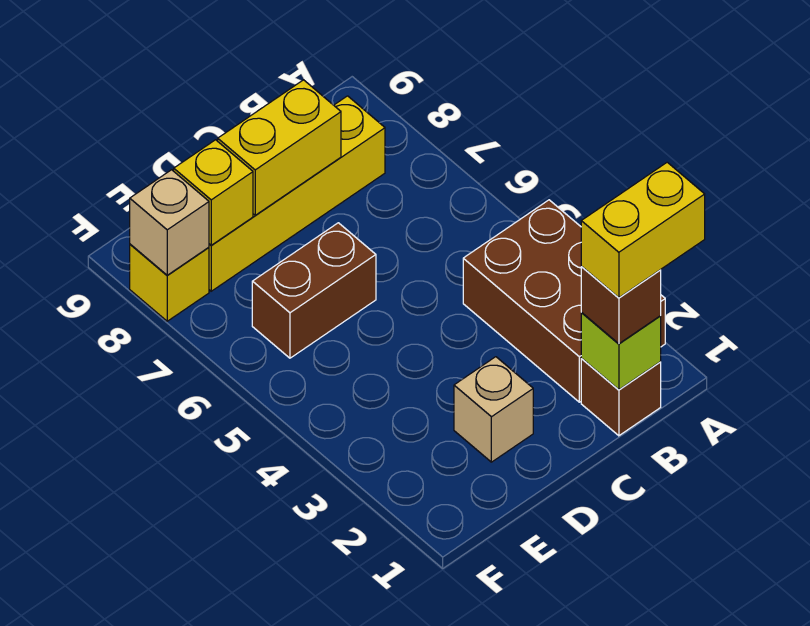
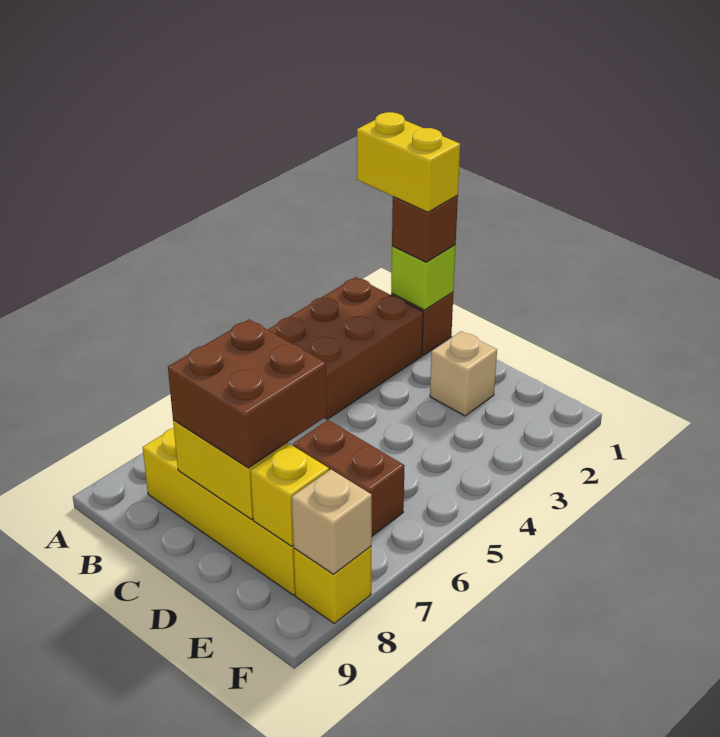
none -> brown brick C7:D8 level 3

